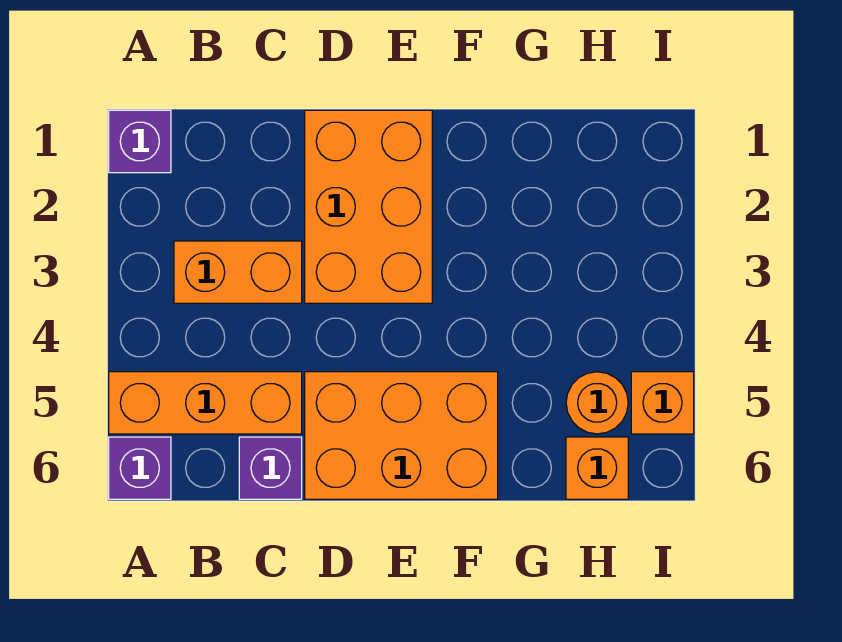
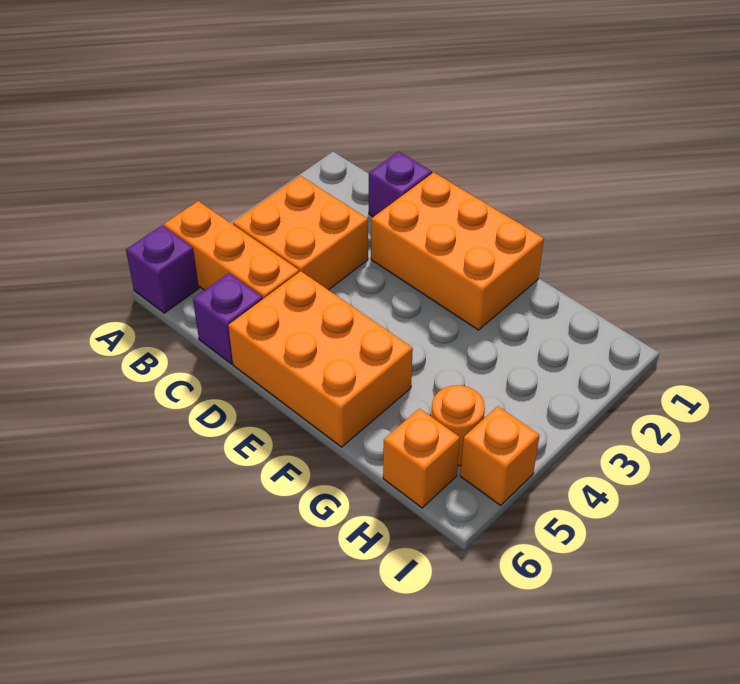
purple brick A1 level 1 -> purple brick C1 level 1
orange brick B3:C3 level 1 -> orange brick B3:C4 level 1
orange brick D1:E3 level 1 -> orange brick D1:F2 level 1

